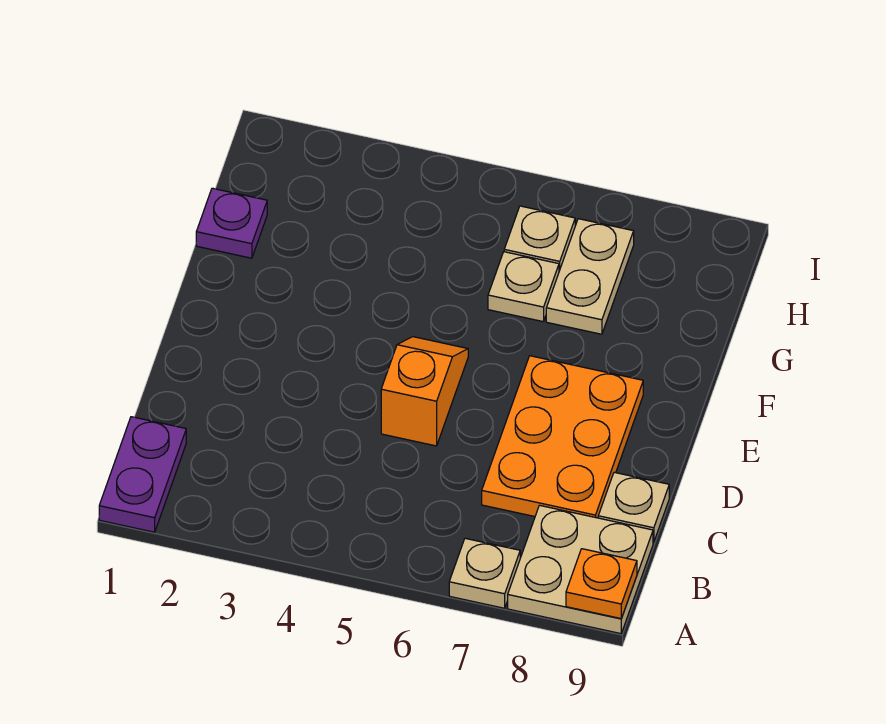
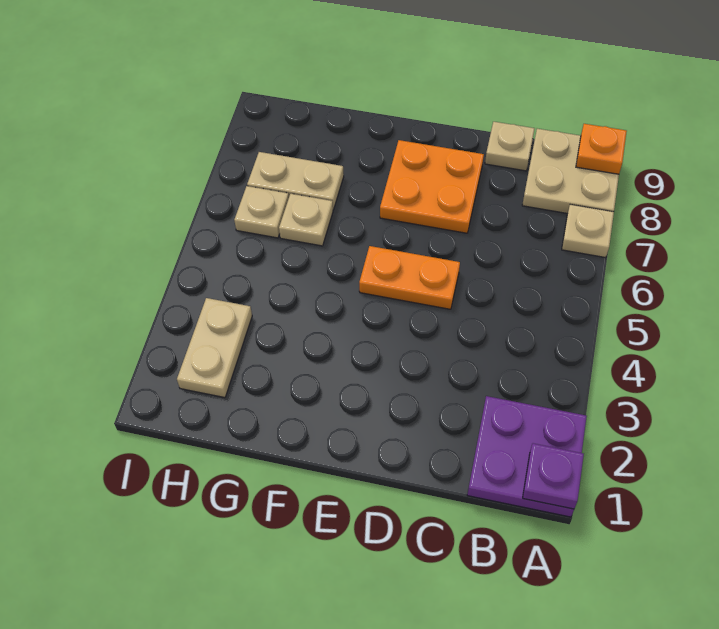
purple plate A1:B1 level 1 -> purple plate A1:B2 level 1
orange plate C7:E8 level 1 -> orange plate D7:E8 level 1
orange slope D5:E5 level 1 top D -> orange plate D5:E5 level 1
purple plate G1 level 1 -> purple plate A1 level 2
none -> tan plate H2:H3 level 1

